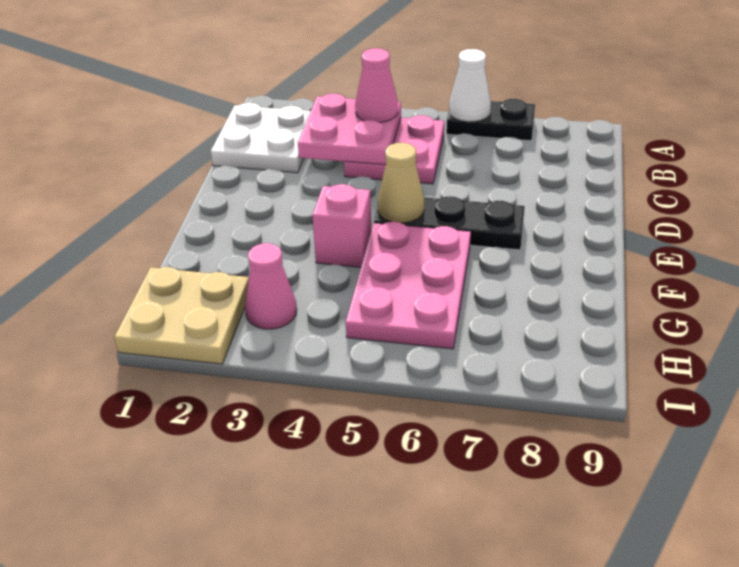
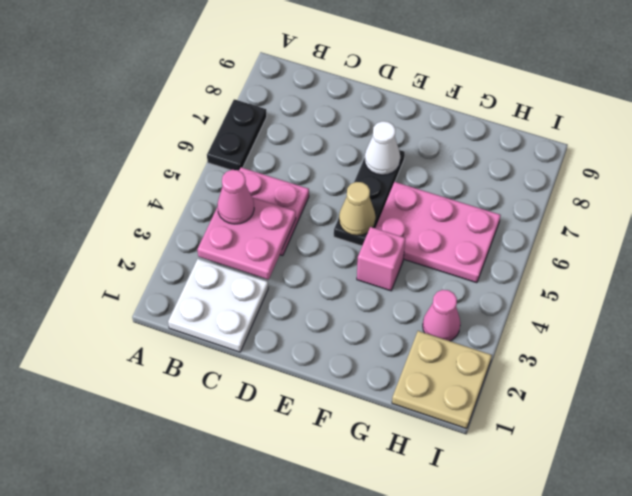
white cone A6 level 2 -> white cone E7 level 2

